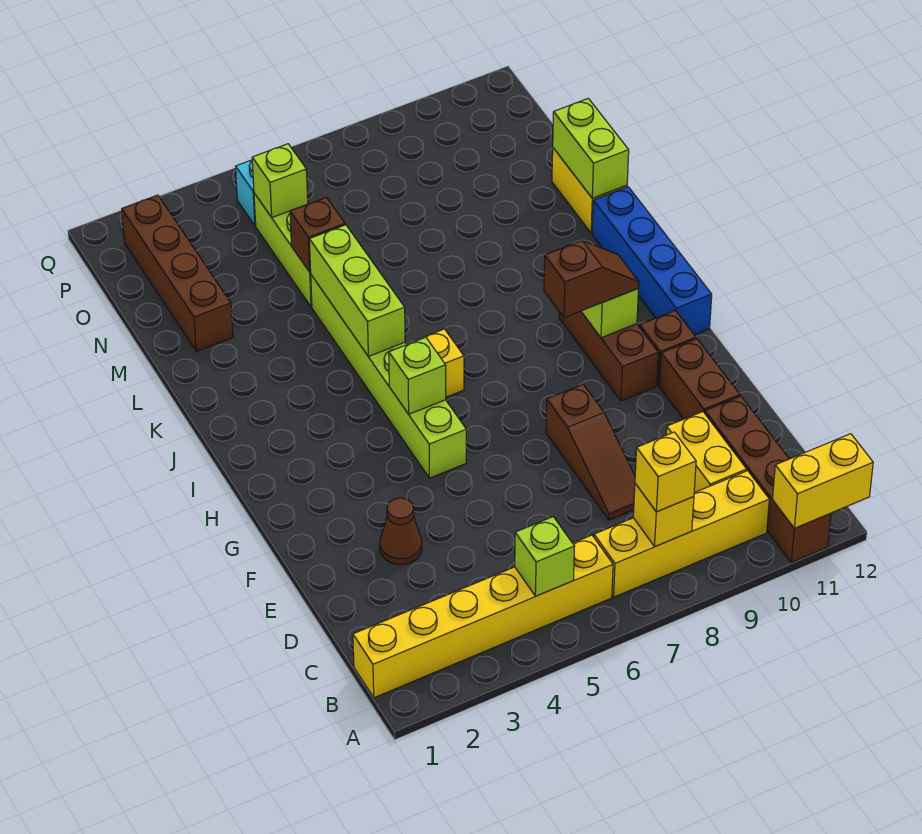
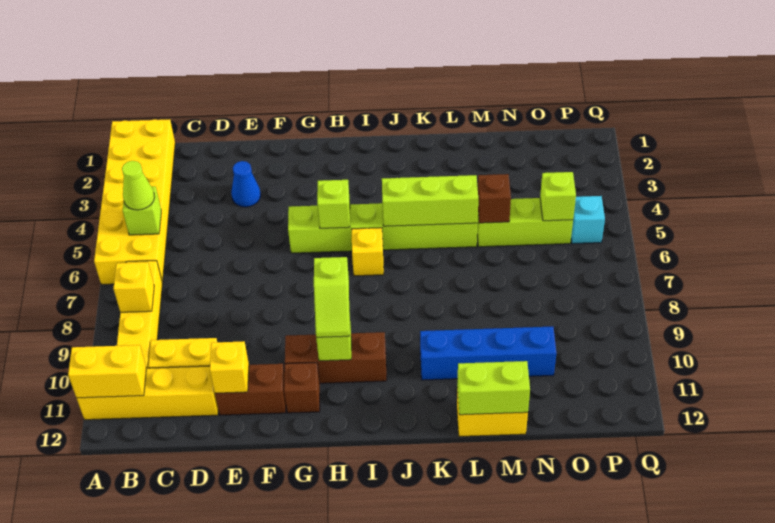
brown brick A11:D11 level 1 -> yellow brick A11:D11 level 1
yellow brick A11:A12 level 2 -> yellow brick A11:B11 level 2
yellow brick B1:B6 level 1 -> yellow brick A1:B6 level 1
none -> lime cone B5 level 3
yellow brick B8 level 3 -> yellow brick E11 level 2
brown slope D8:F8 level 1 top F -> none
brown cone E3 level 1 -> blue cone E3 level 1
brown slope H9:H10 level 3 top 9 -> lime slope H9:H10 level 3 top 9
blue brick H12:K12 level 1 -> blue brick K10:N10 level 1
brown brick M2:P2 level 1 -> none

